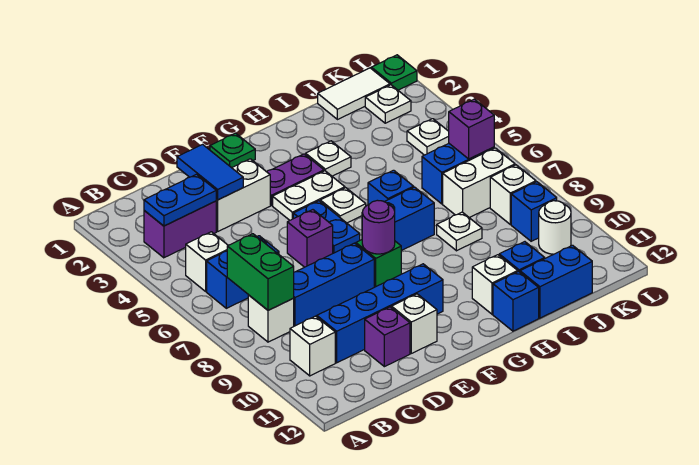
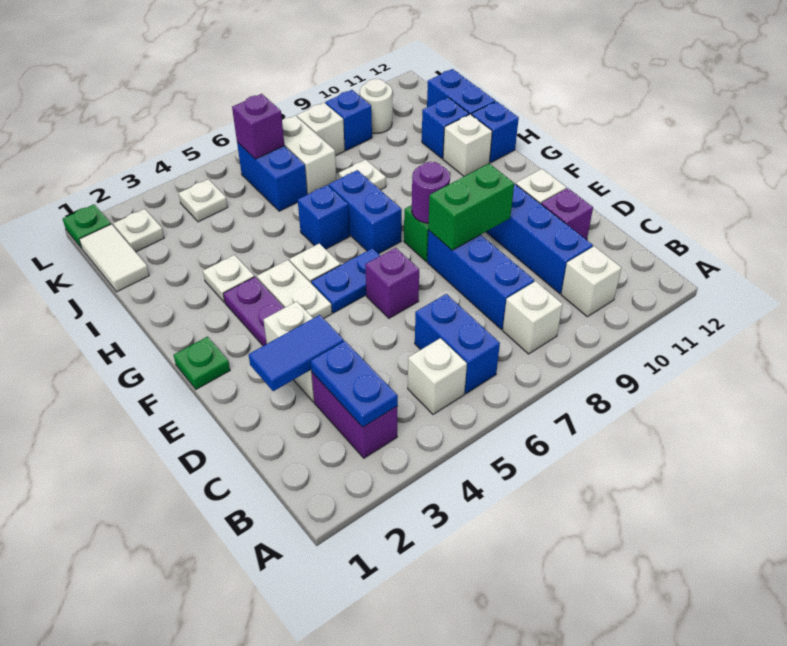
green brick B7:B8 level 2 -> green brick E8:E9 level 2

